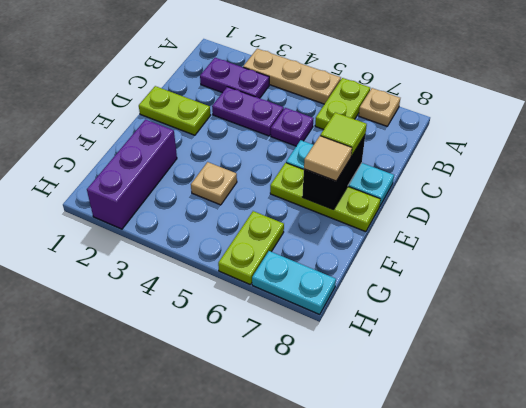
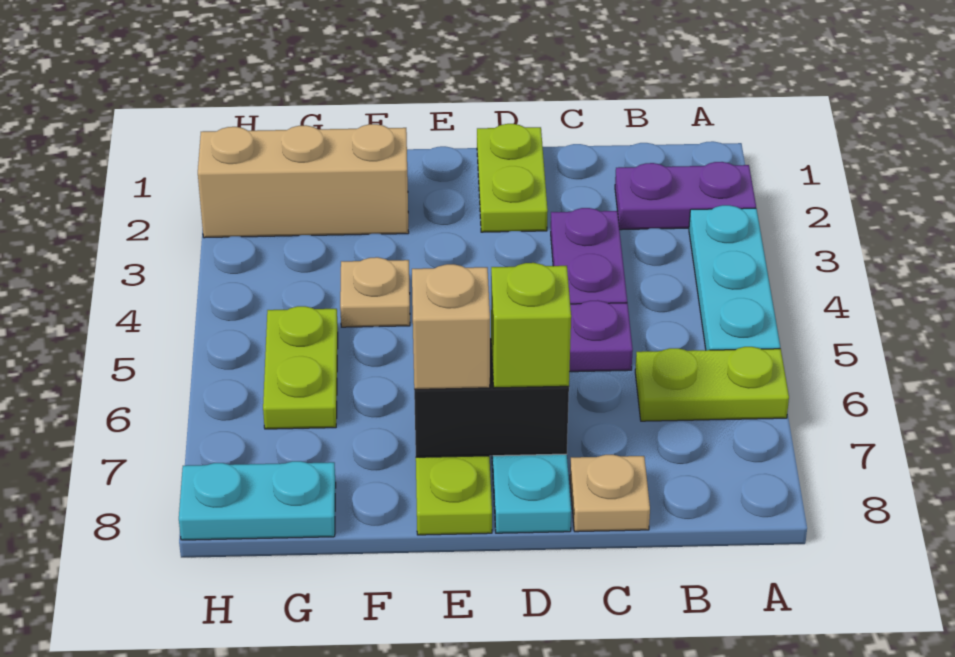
tan plate A3:A5 level 1 -> cyan plate A3:A5 level 1
tan plate A7 level 1 -> tan plate C8 level 1
purple plate B2:B3 level 1 -> purple plate A2:B2 level 1
lime tile D7 level 3 -> lime brick D7 level 3
tan tile E7 level 3 -> tan brick E7 level 3
purple brick F2:H2 level 1 -> tan brick F2:H2 level 1
lime plate G6:H6 level 1 -> lime plate G5:G6 level 1
cyan plate H7:H8 level 1 -> cyan plate G8:H8 level 1

